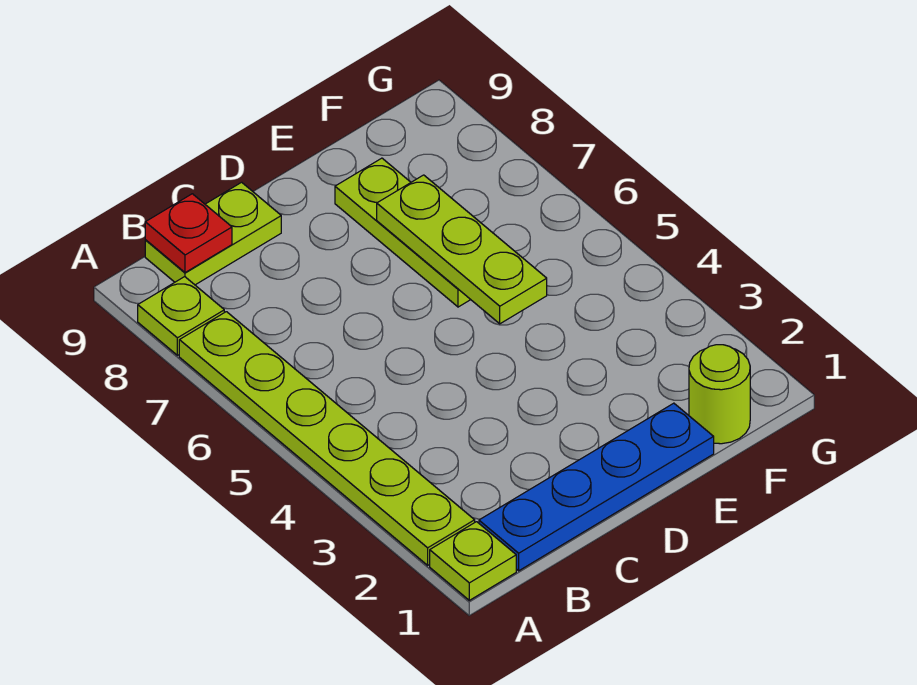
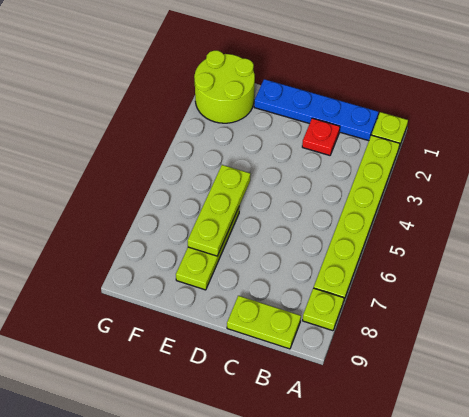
red plate B9 level 2 -> red plate C2 level 1
lime round brick F1 level 1 -> lime round brick F1:G2 level 1

